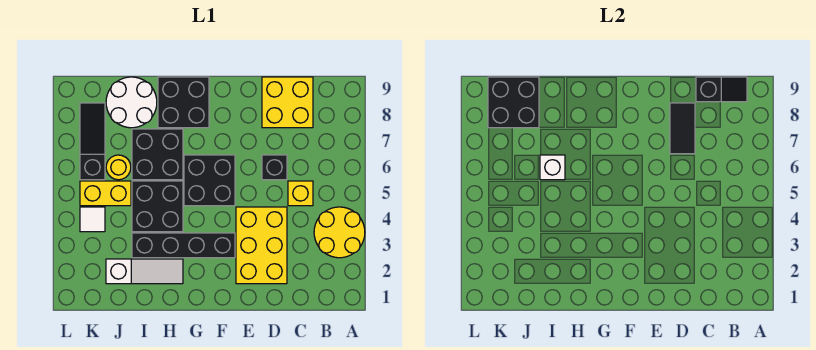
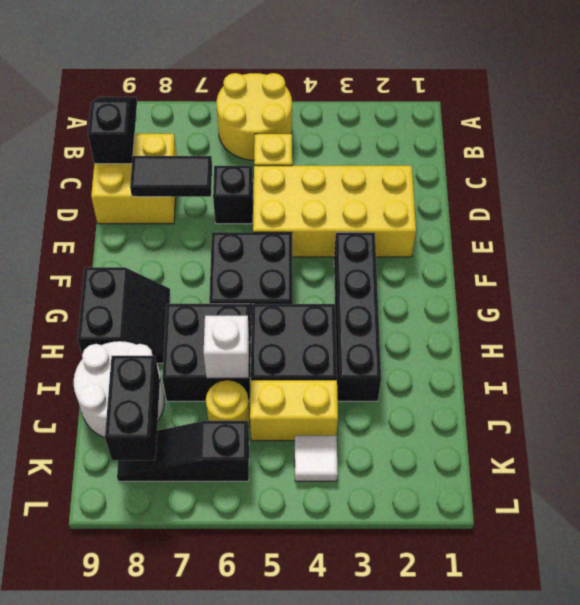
yellow round brick A3:B4 level 1 -> yellow round brick A5:B6 level 1
yellow brick D2:E4 level 1 -> yellow brick D2:E5 level 1
black brick G8:H9 level 1 -> black slope G8:H9 level 1 top 9
white slope H2:J2 level 1 top J -> none
yellow brick J5:K5 level 1 -> yellow brick J4:J5 level 1
black brick J8:K9 level 2 -> black brick J8:K8 level 2

